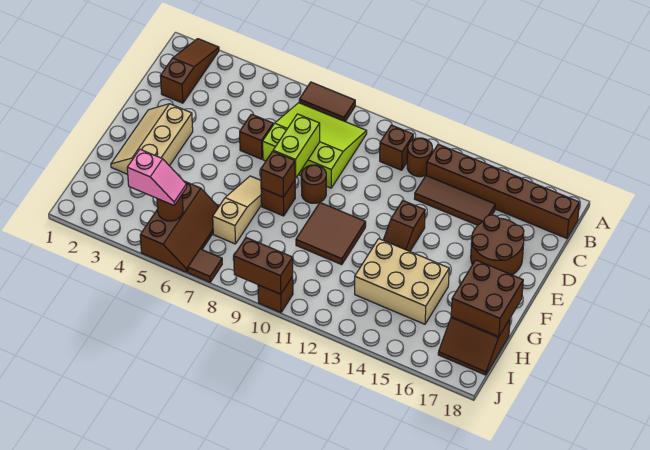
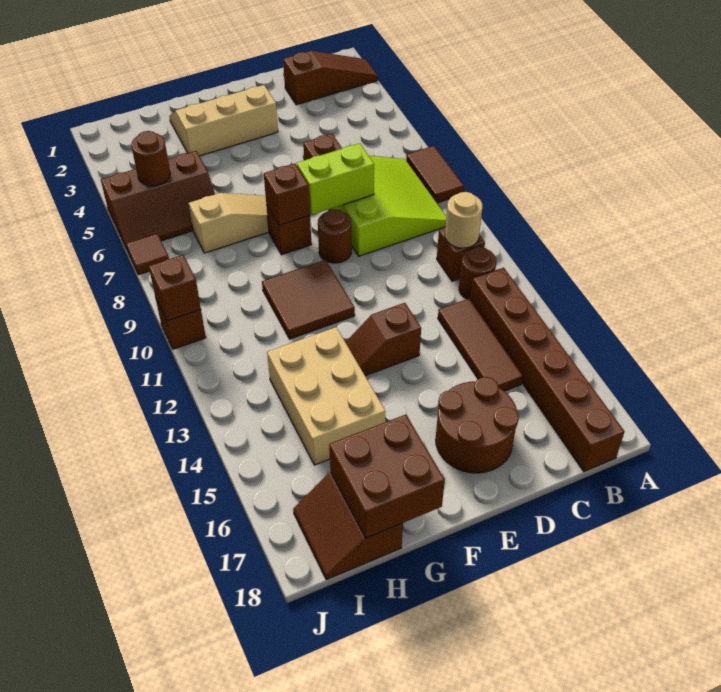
none -> tan round brick B11 level 2
pink slope I4:I5 level 3 top 4 -> none
brown brick J9:J10 level 2 -> brown brick J10 level 2

